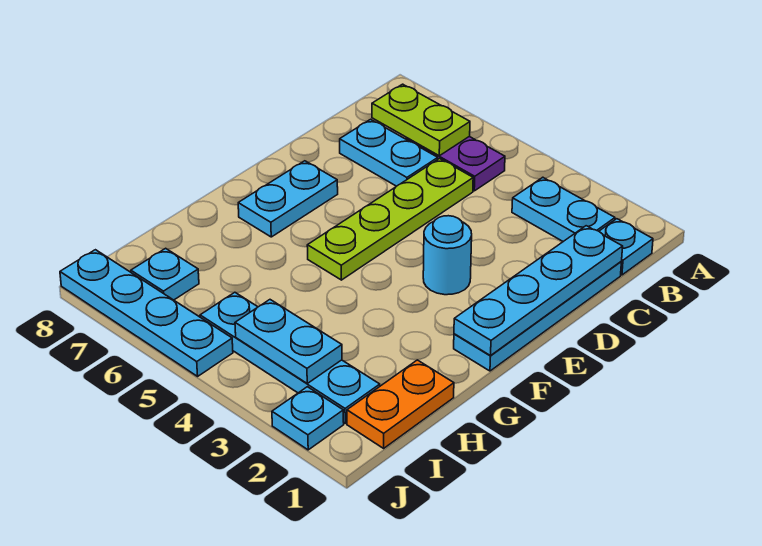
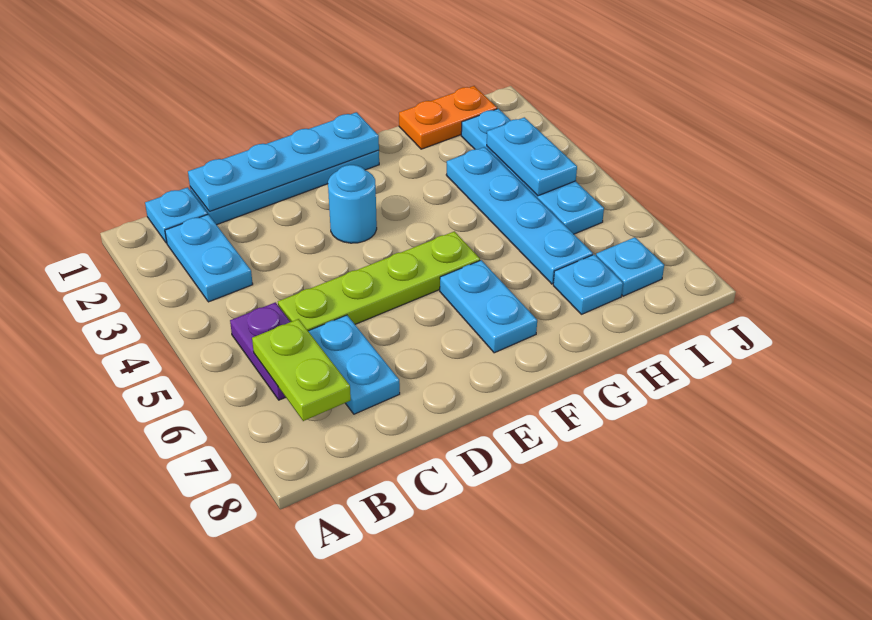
cyan plate E7:F7 level 1 -> cyan plate F6:F7 level 1
cyan plate J2 level 1 -> cyan plate H7 level 1
cyan plate J5:J8 level 1 -> cyan plate H3:H6 level 1

